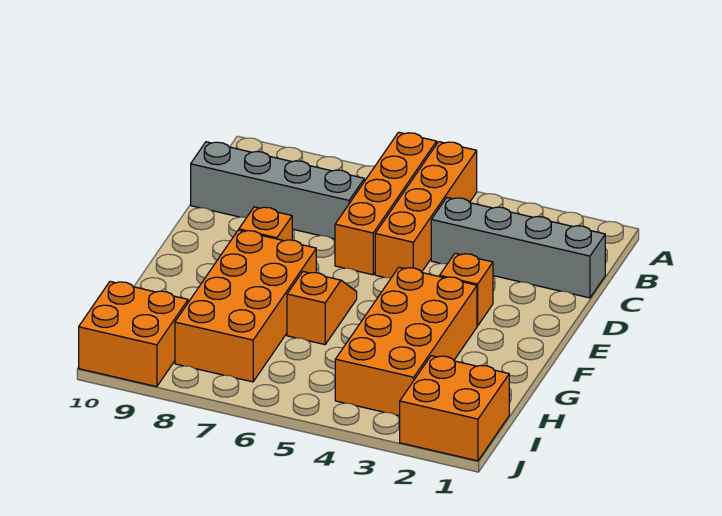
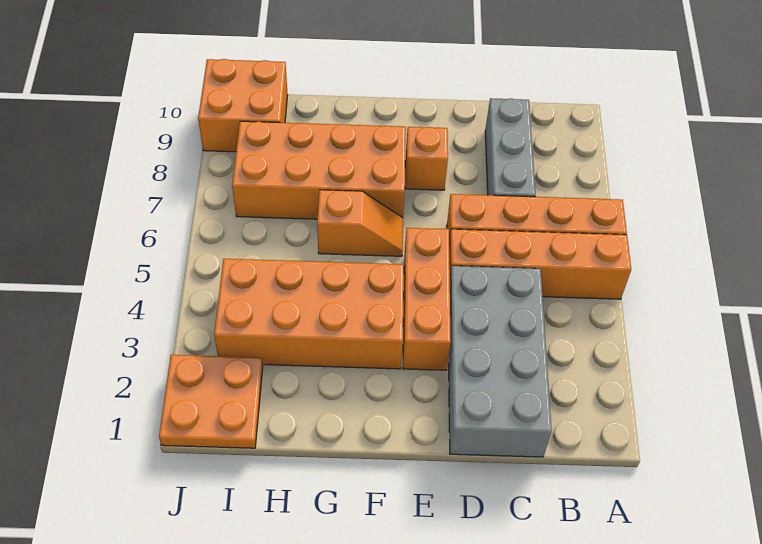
grey brick C1:C4 level 1 -> grey brick C1:D4 level 1
grey brick C7:C10 level 1 -> grey brick C7:C9 level 1
orange brick E3 level 1 -> orange brick E3:E5 level 1
orange brick I1:J2 level 1 -> orange plate I1:J2 level 1

